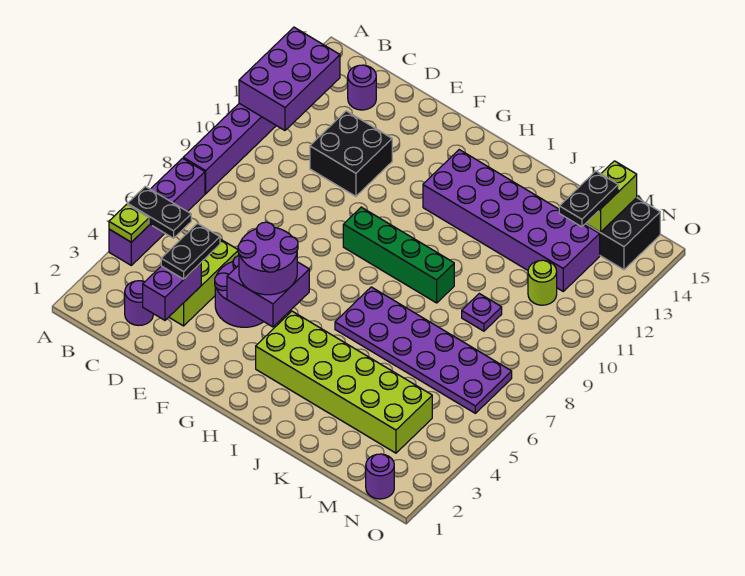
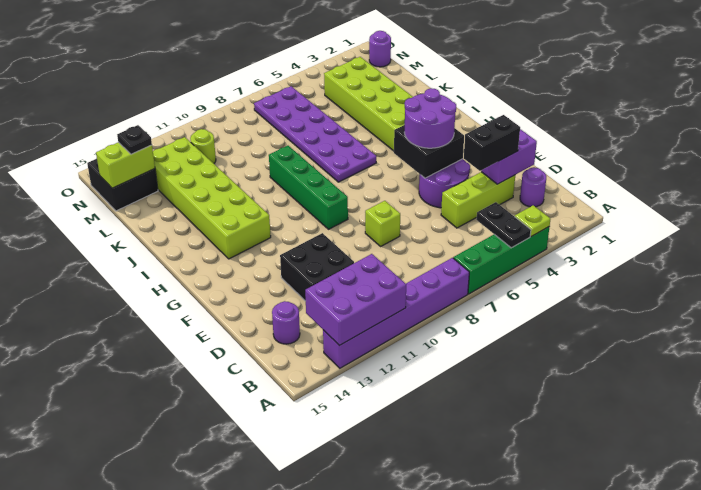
purple brick A4:A7 level 1 -> green brick A4:A7 level 1
black plate D3:D4 level 3 -> black brick D3:D4 level 3
none -> lime brick E8 level 1
purple brick F4:G5 level 2 -> black brick F4:G5 level 2
purple brick H12:M13 level 1 -> lime brick H12:M13 level 1
purple plate L9 level 1 -> none
black plate M13:M14 level 3 -> black plate M14 level 3

